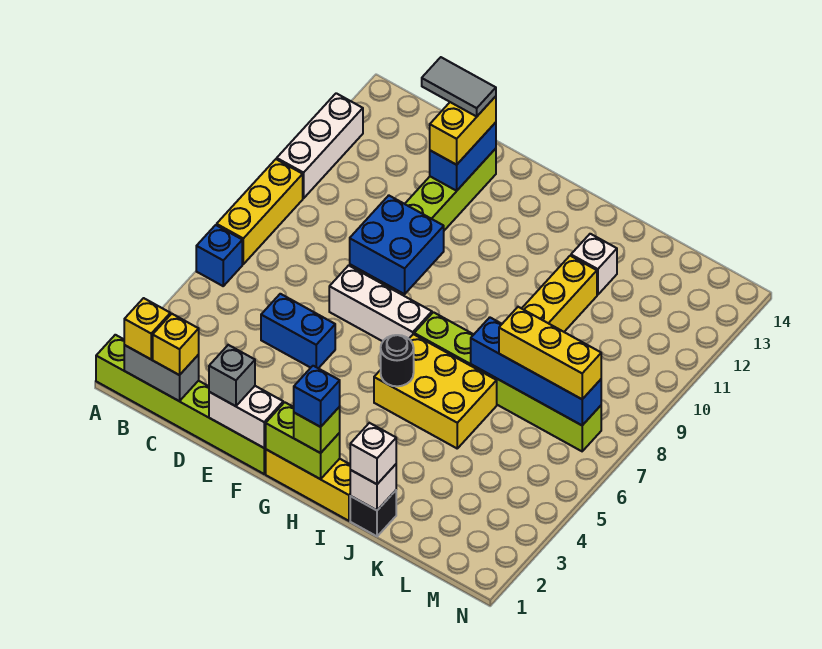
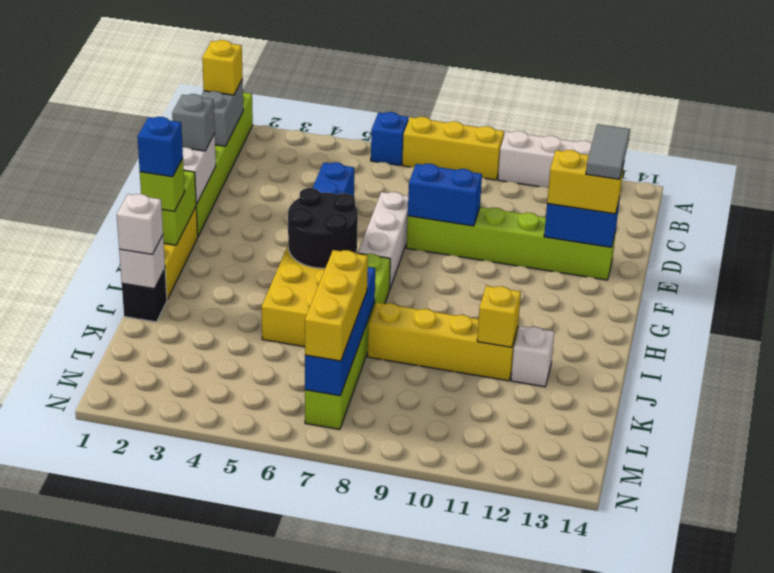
yellow brick C1 level 3 -> yellow brick J11 level 2
blue brick E8:F9 level 2 -> blue brick E8:E9 level 2
black round brick H5 level 2 -> black round brick G5:H6 level 2

